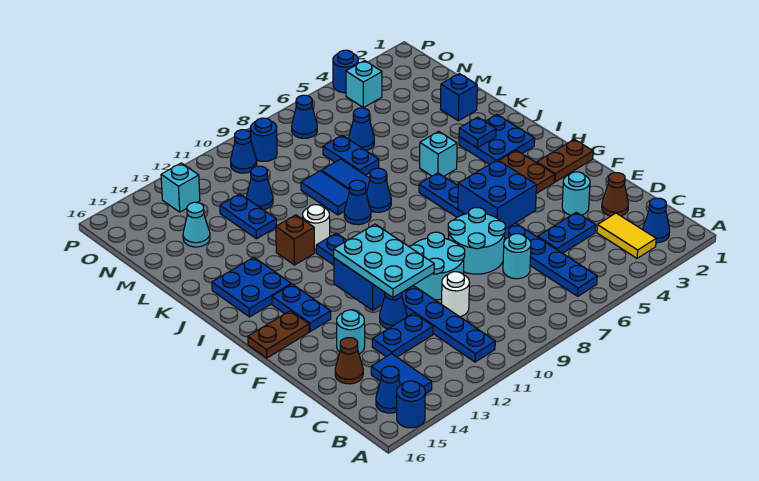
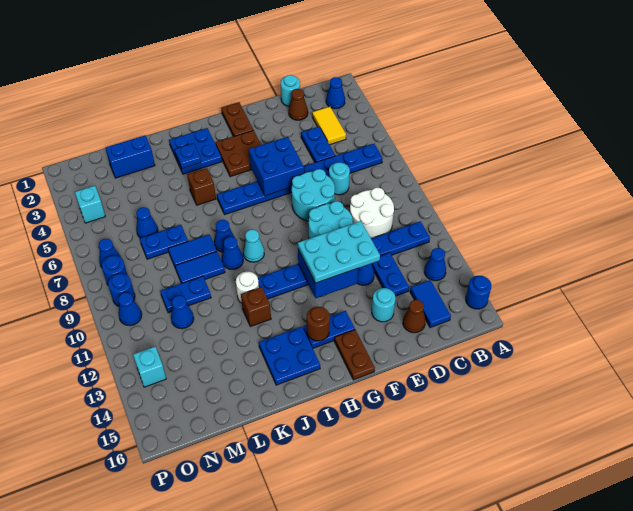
yellow tile B3:C3 level 1 -> yellow tile C3:C4 level 1
blue tile B14:C14 level 1 -> blue tile C14:C15 level 1
blue cone B15 level 1 -> blue cone B13 level 1
white round brick D10 level 1 -> white round brick C9:D10 level 1
cyan round brick E3 level 1 -> cyan round brick D1 level 1
none -> brown round brick H14 level 2
cyan brick J5 level 1 -> brown brick J5 level 1
blue brick L2 level 1 -> blue brick L2:M2 level 1
blue plate L12:M12 level 1 -> blue plate L10:M10 level 1
cyan cone M14 level 1 -> cyan cone I9 level 1
blue round brick P4 level 1 -> blue round brick O8 level 1

